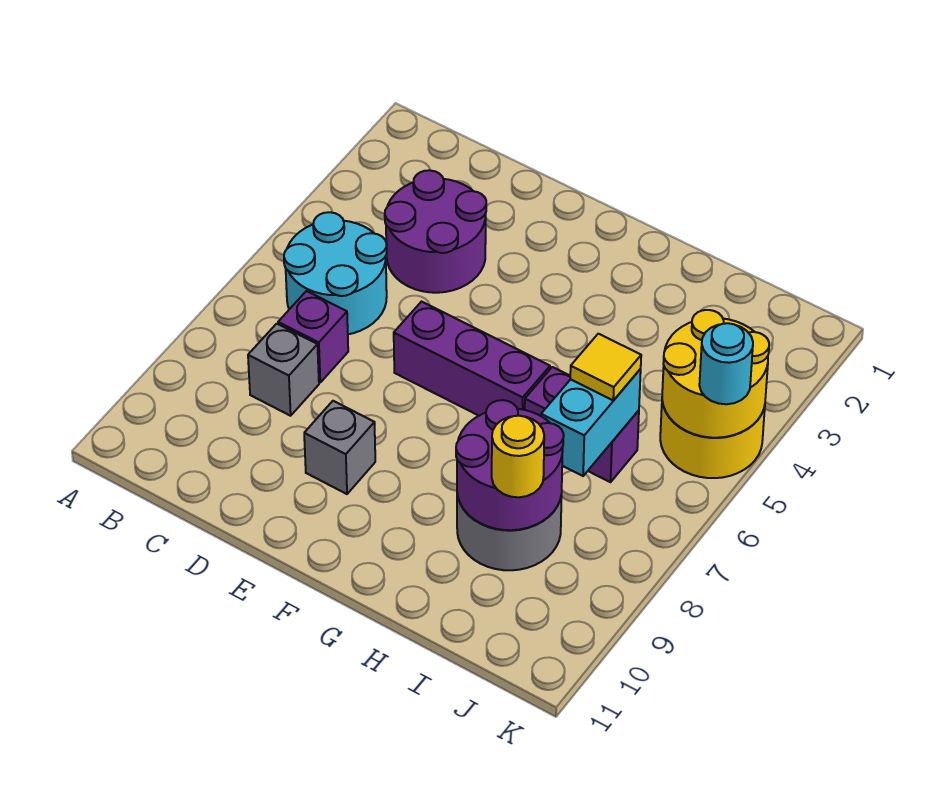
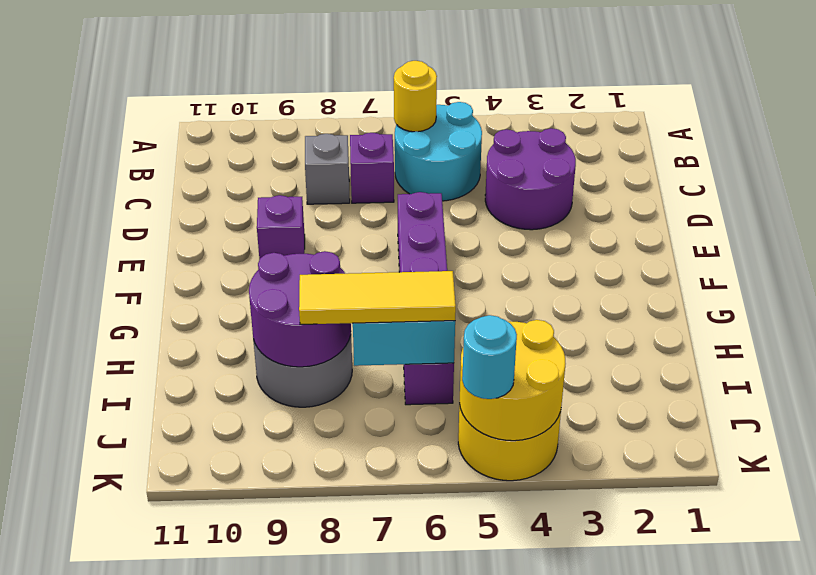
grey brick E9 level 1 -> purple brick E9 level 1
yellow tile I6 level 3 -> yellow tile I6:I8 level 3
yellow round brick I9 level 3 -> yellow round brick B6 level 2

